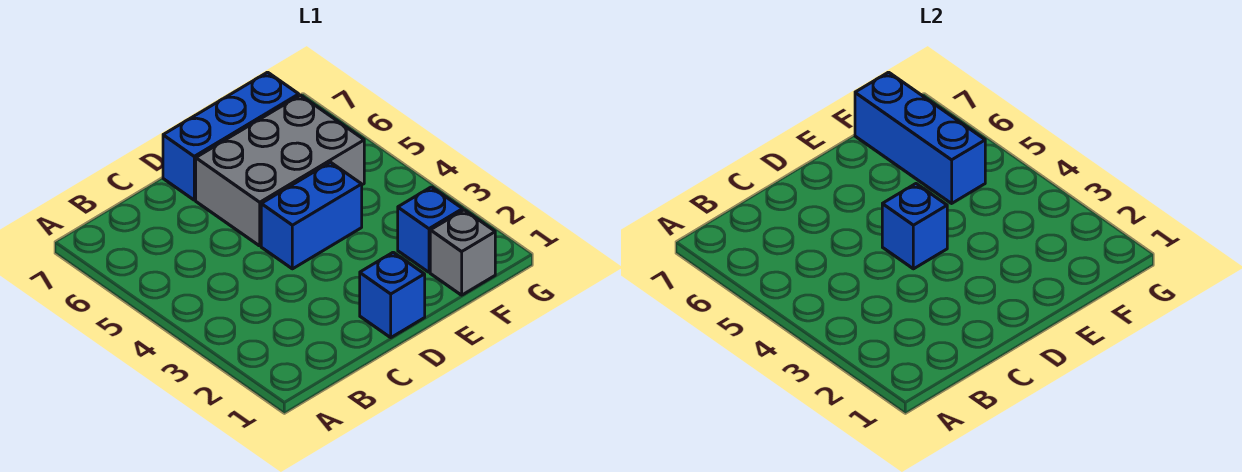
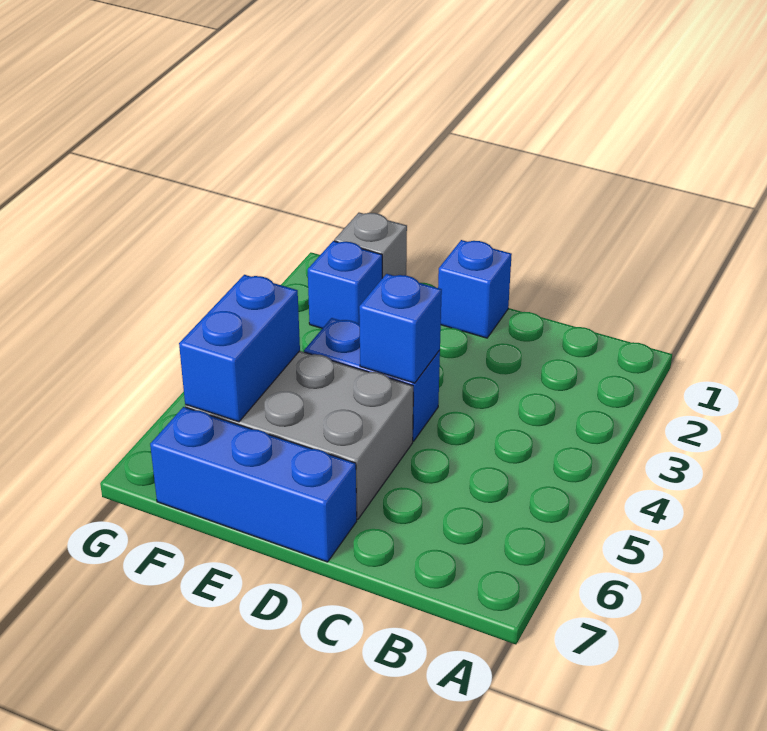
blue brick F5:F7 level 2 -> blue brick F5:F6 level 2

